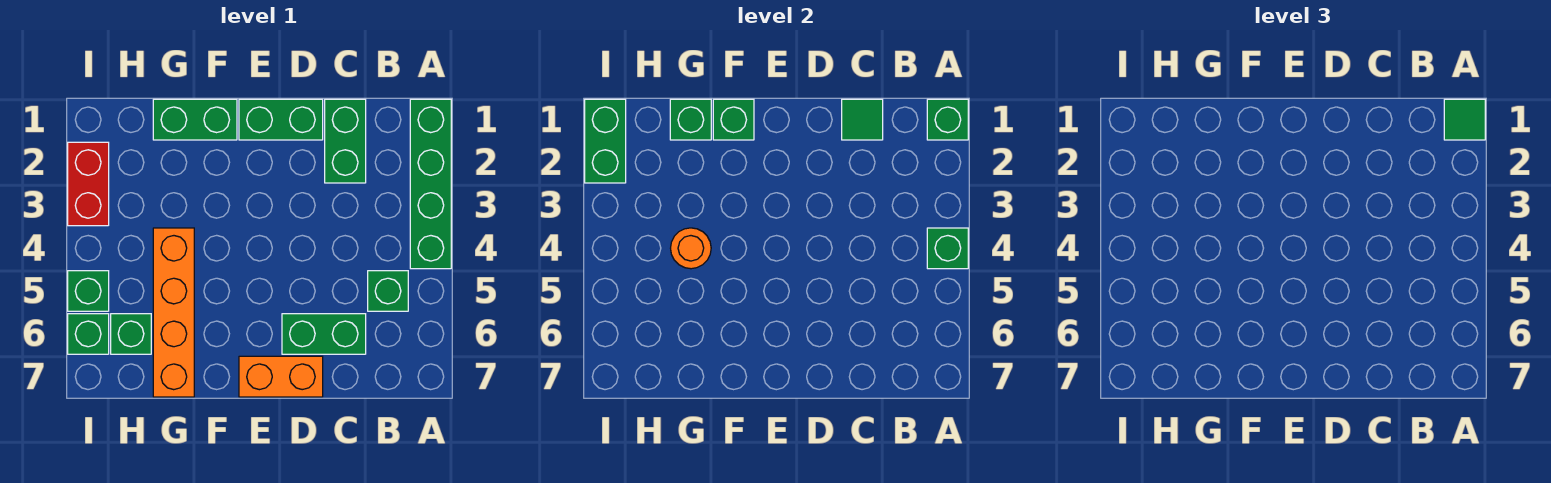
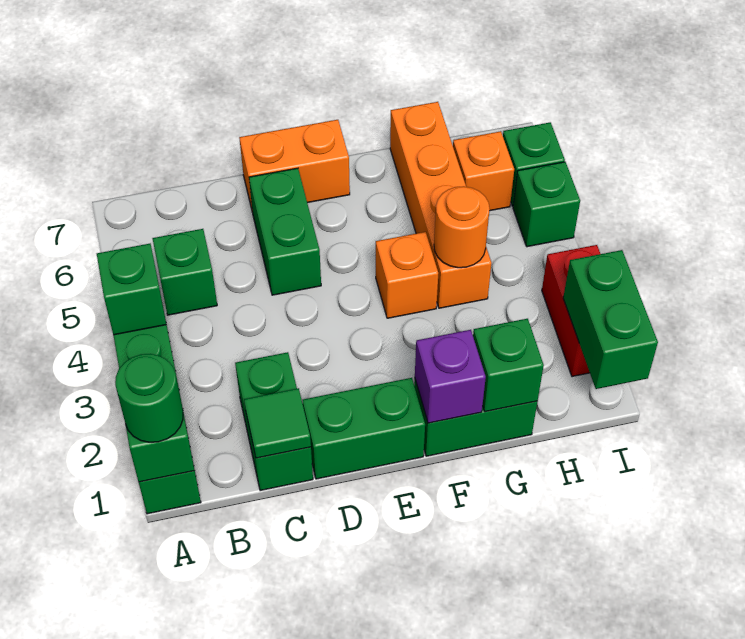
green tile A1 level 3 -> green round brick A1 level 3
green brick C6:D6 level 1 -> green brick D5:D6 level 1
green brick F1 level 2 -> purple brick F1 level 2
none -> orange brick F4 level 1
green brick H6 level 1 -> orange brick H6 level 1

